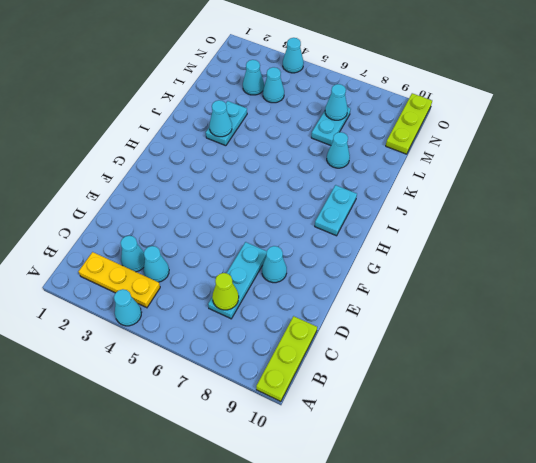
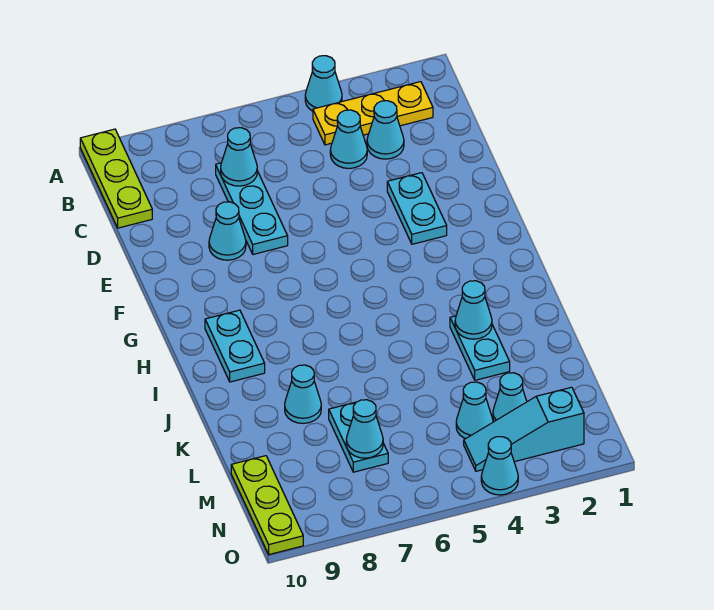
lime cone C7 level 2 -> cyan cone C7 level 2
none -> cyan plate E3:F3 level 1
none -> cyan slope N2:N4 level 1 top 2

